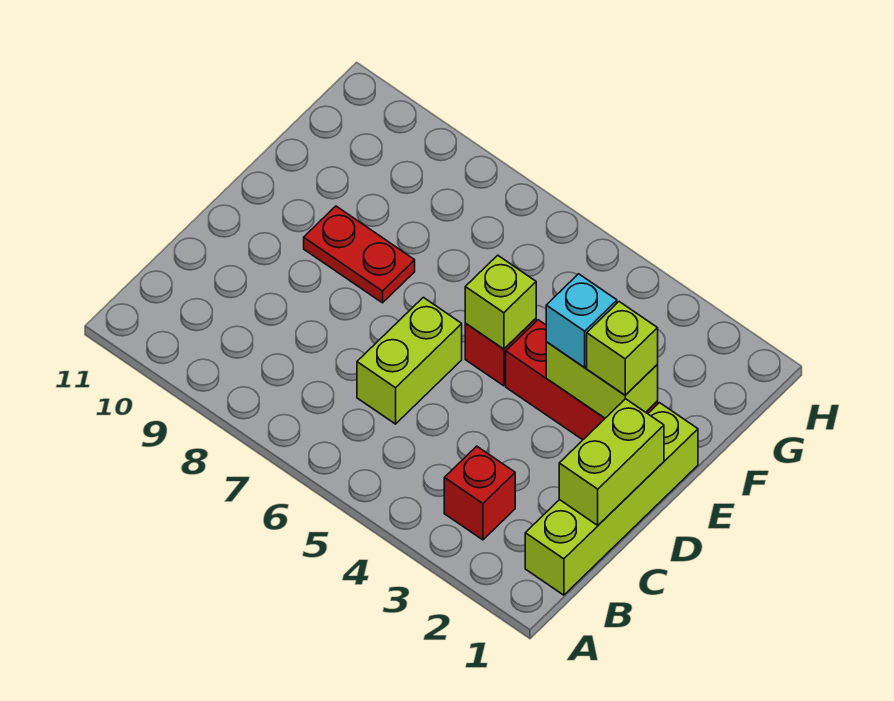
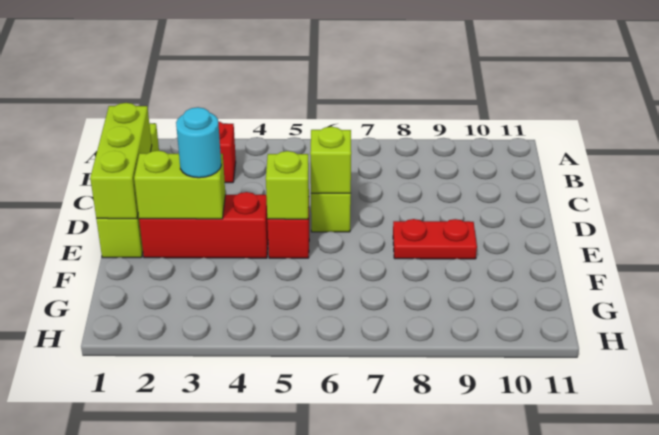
lime brick C1:D1 level 2 -> lime brick C1:E1 level 2
lime brick E2 level 3 -> lime brick D6 level 2
cyan brick E3 level 3 -> cyan round brick E3 level 3

